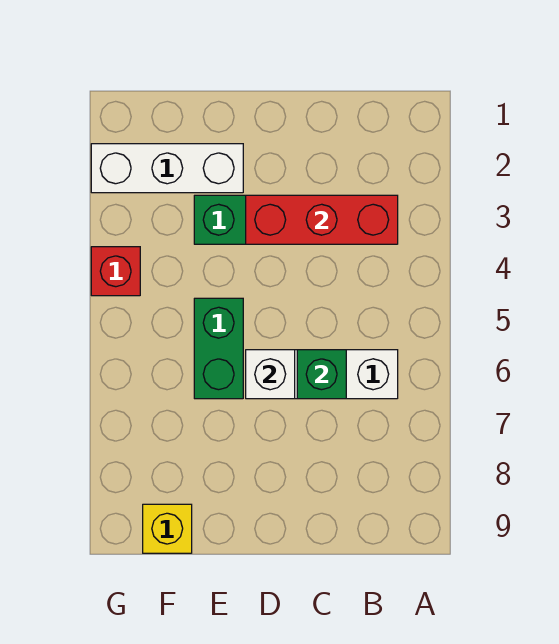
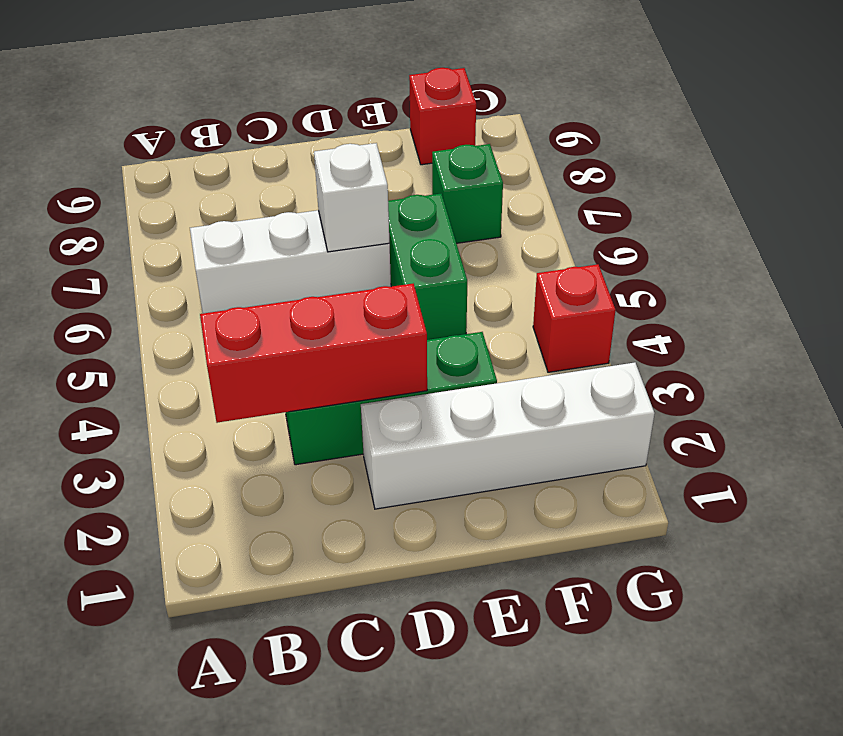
green brick C6 level 2 -> green brick F7 level 1
white brick E2:G2 level 1 -> white brick D2:G2 level 1
yellow brick F9 level 1 -> red brick F9 level 1

